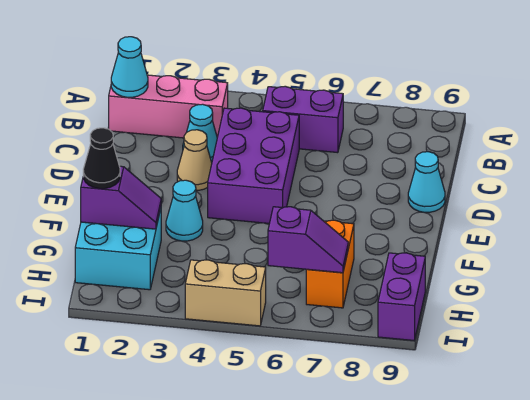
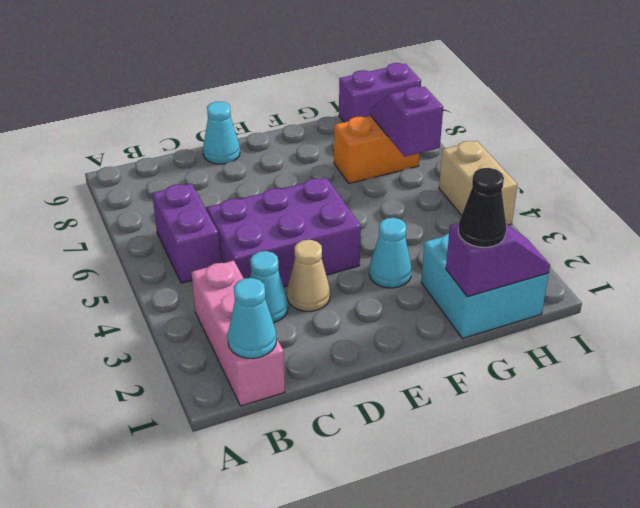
purple slope G1:G2 level 2 top 1 -> purple slope G1:H1 level 2 top G

